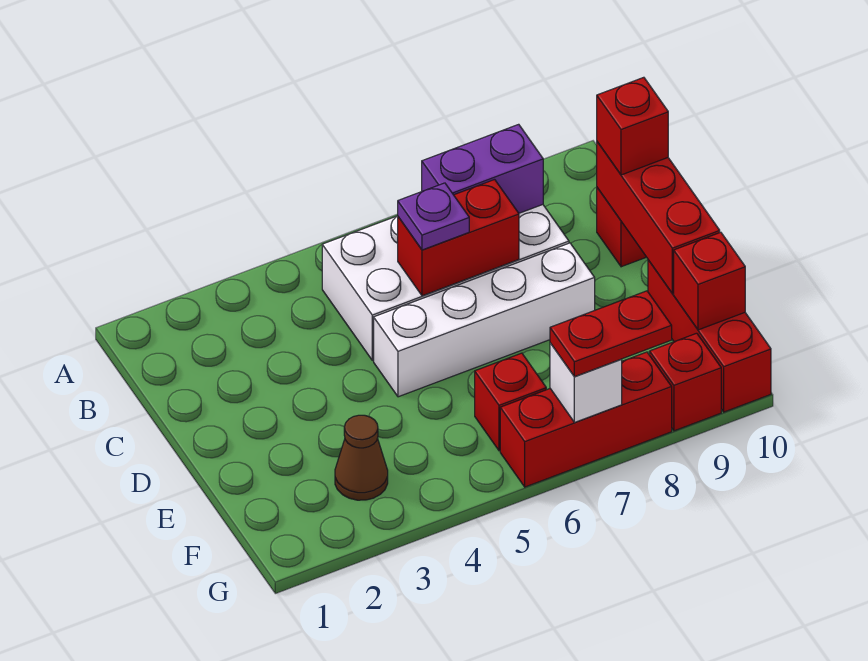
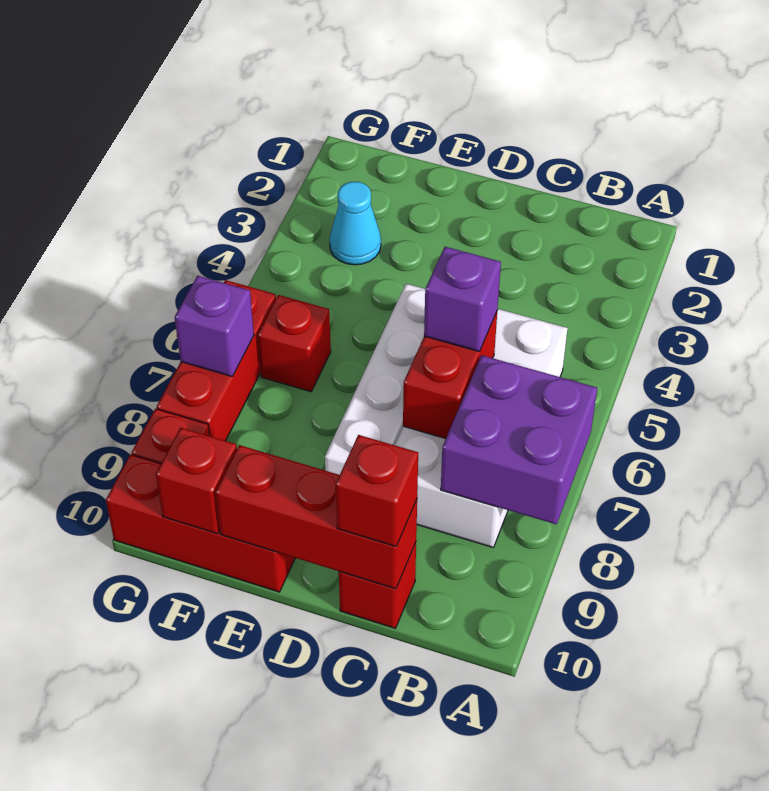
purple brick B7:B8 level 2 -> purple brick A7:B8 level 2
purple plate C6 level 3 -> purple brick C6 level 3
brown cone F3 level 1 -> cyan cone F3 level 1
white brick G7 level 2 -> purple brick G7 level 2
red plate G7:G8 level 3 -> none

